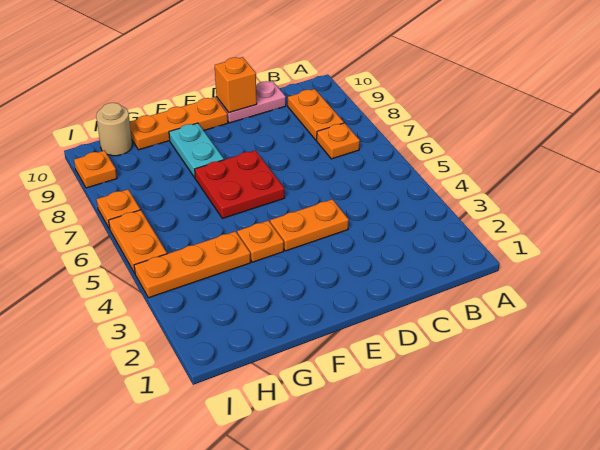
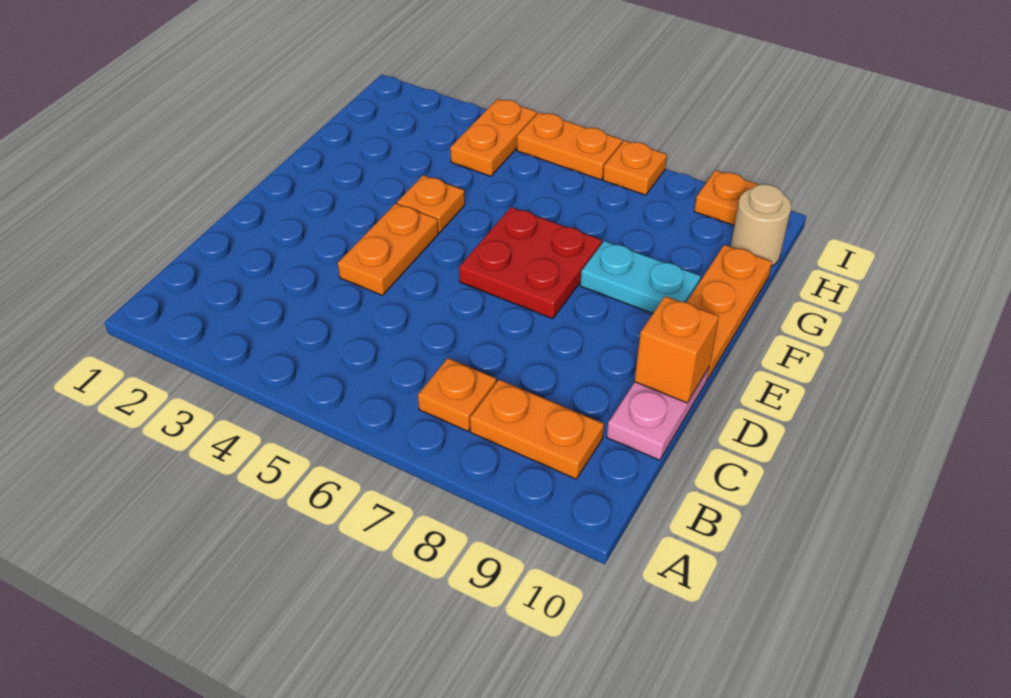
orange plate G4:I4 level 1 -> orange plate H4:I4 level 1

